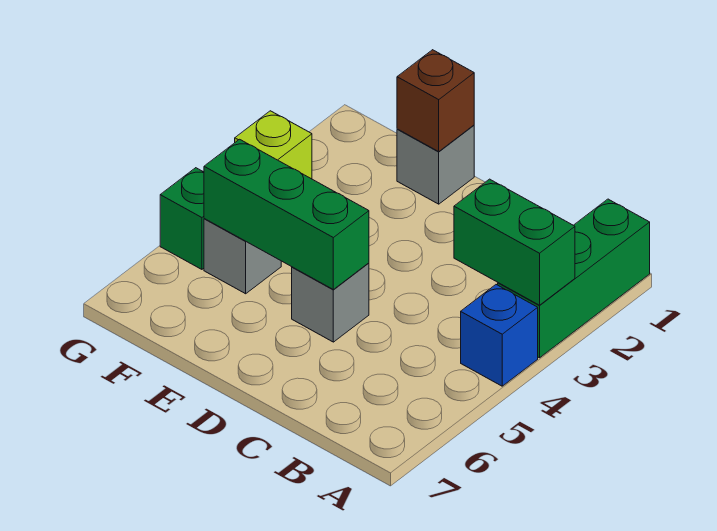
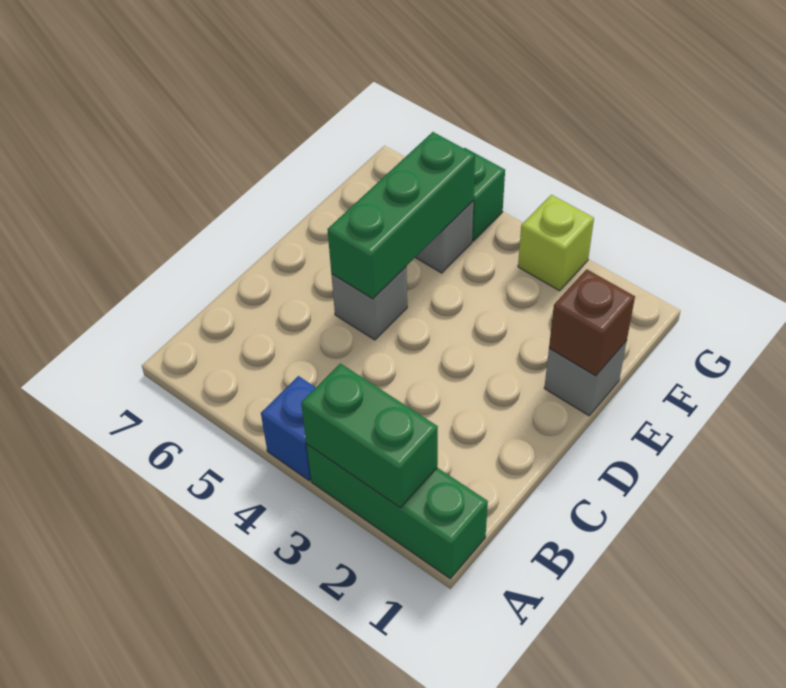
green brick A3:B3 level 2 -> green brick A2:A3 level 2

